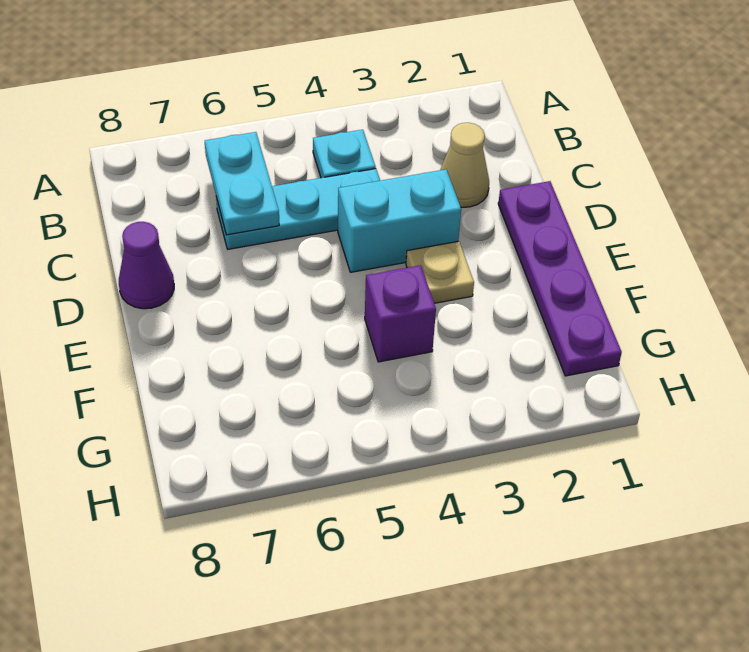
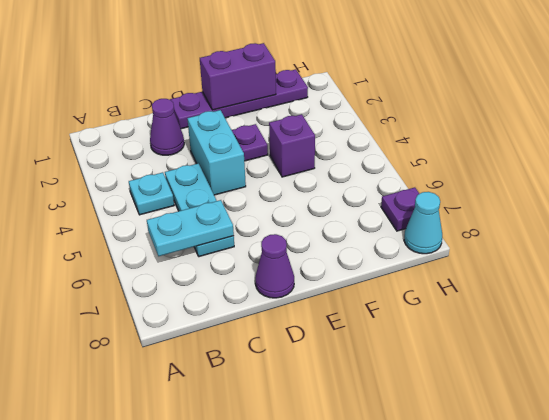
tan cone C2 level 1 -> purple cone C2 level 1
none -> purple brick E1:F1 level 2
tan plate E3 level 1 -> purple plate E3 level 1
none -> purple plate H7 level 1
none -> cyan cone H8 level 1

